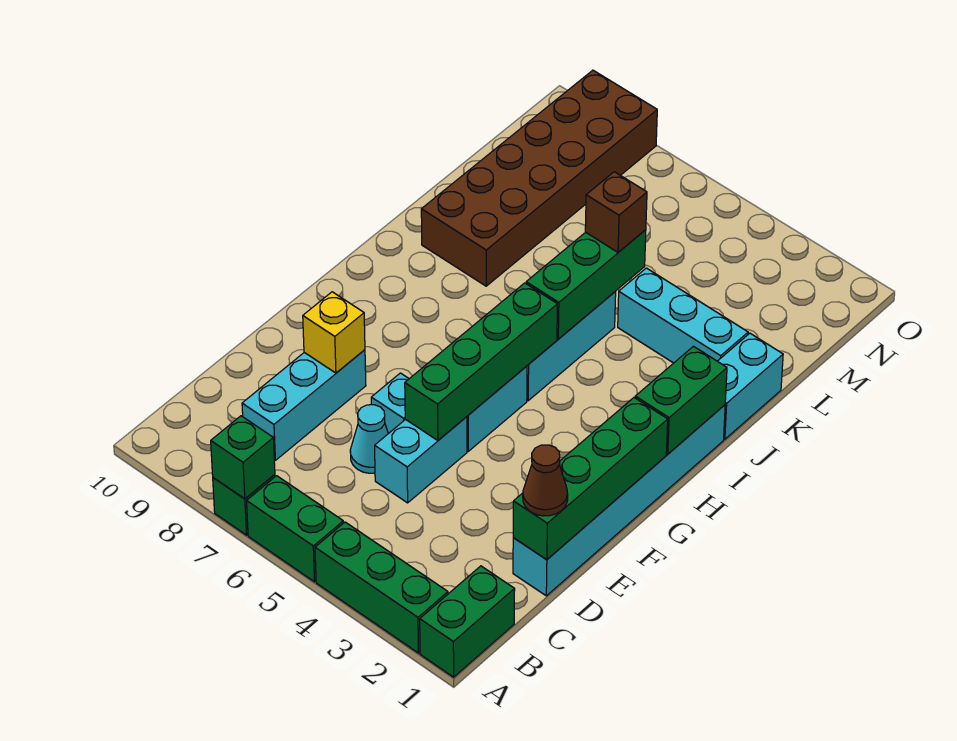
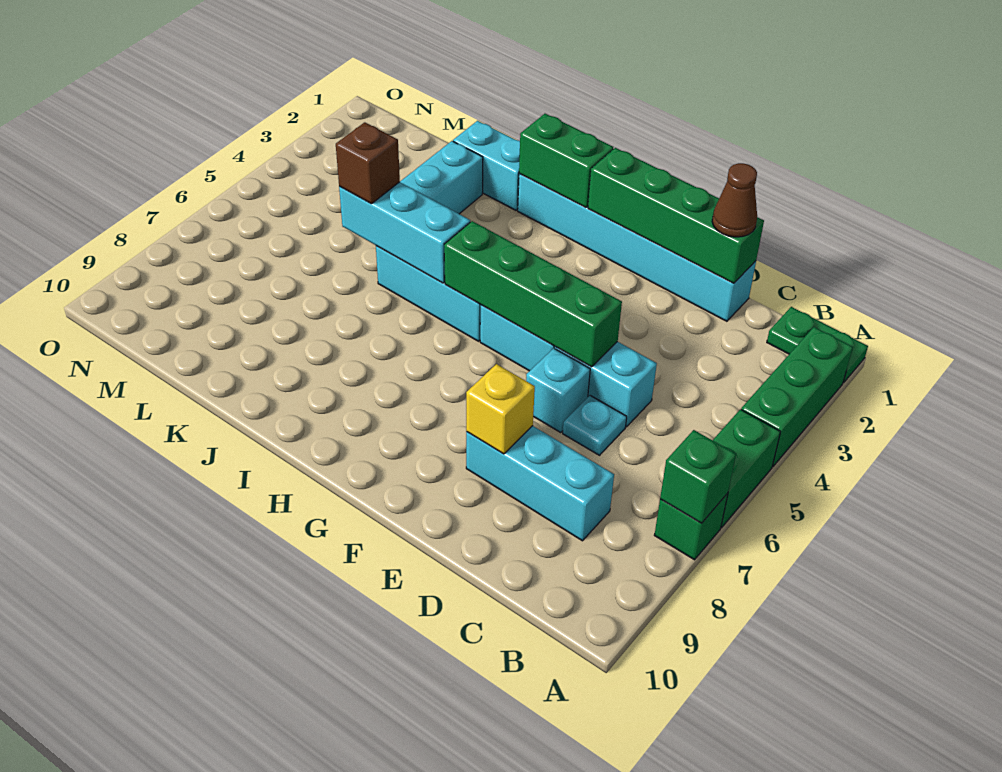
green brick A1:B1 level 1 -> green plate A1:B1 level 1
cyan cone D6 level 1 -> cyan plate D6 level 1
green brick I5:K5 level 2 -> cyan brick I5:K5 level 2
brown brick J8:O9 level 1 -> none

